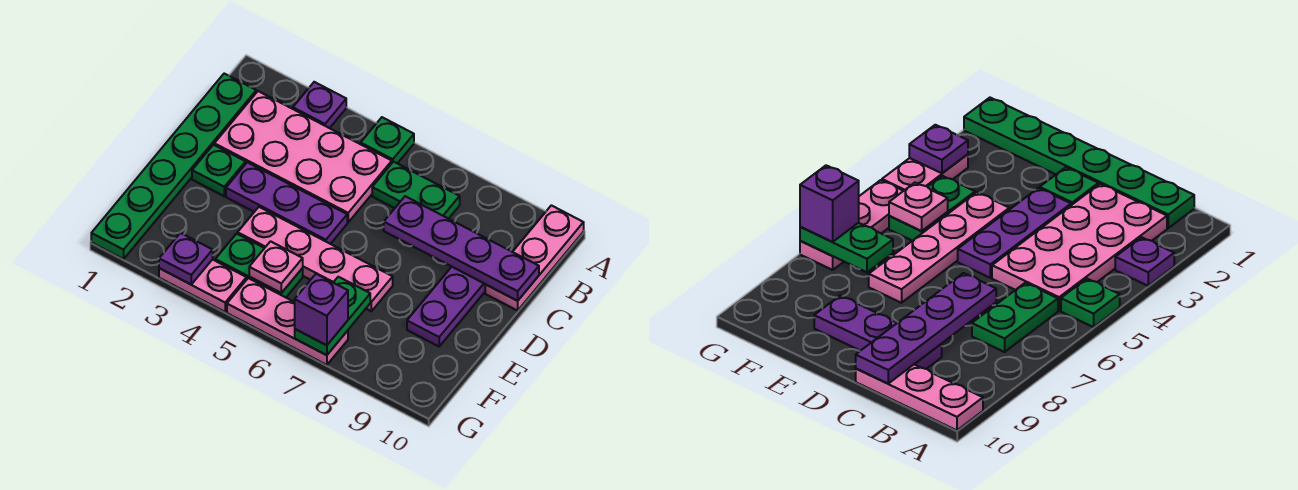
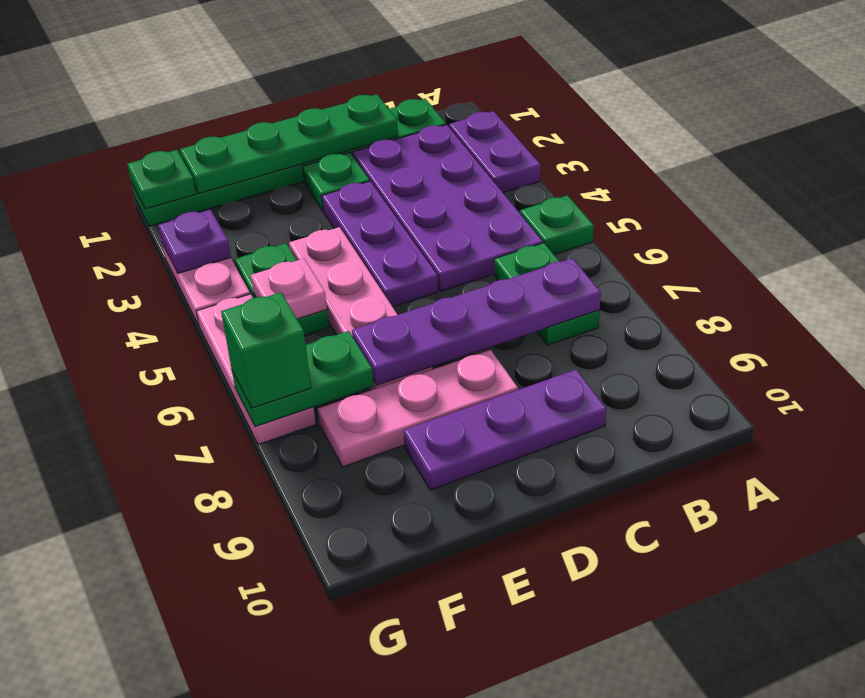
purple plate A3 level 1 -> purple plate A2:A3 level 1
pink plate A10:C10 level 1 -> pink plate D8:F8 level 1
pink plate B2:C5 level 1 -> purple plate B2:C5 level 1
none -> green plate C1:F1 level 2
purple plate C7:C10 level 2 -> purple plate B7:E7 level 2
none -> green plate G1 level 2
purple brick G7 level 3 -> green brick G7 level 3

